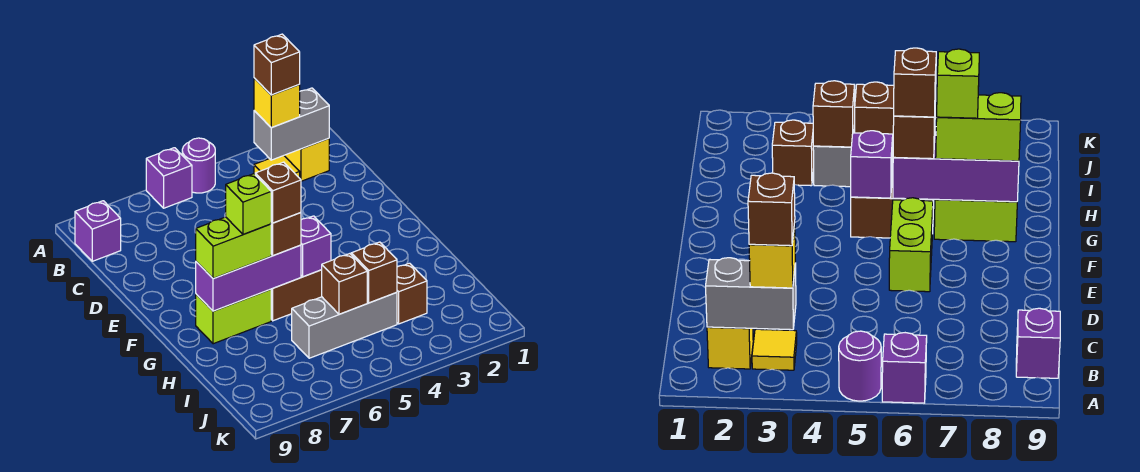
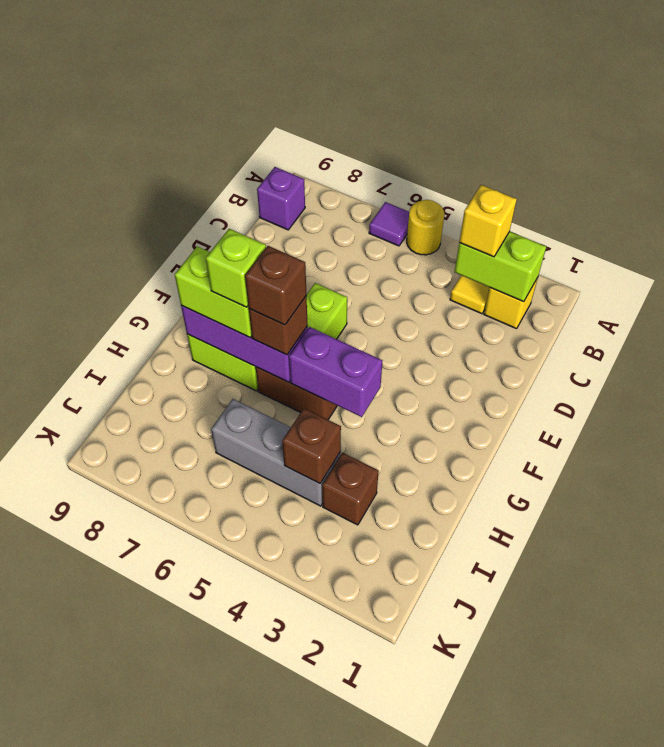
purple round brick A5 level 1 -> yellow round brick A5 level 1
purple brick A6 level 1 -> purple tile A6 level 1
grey brick B2:B3 level 2 -> lime brick B2:B3 level 2
brown brick B3 level 4 -> none
purple brick G5 level 2 -> purple brick G4:G5 level 2
brown brick I5 level 2 -> none

